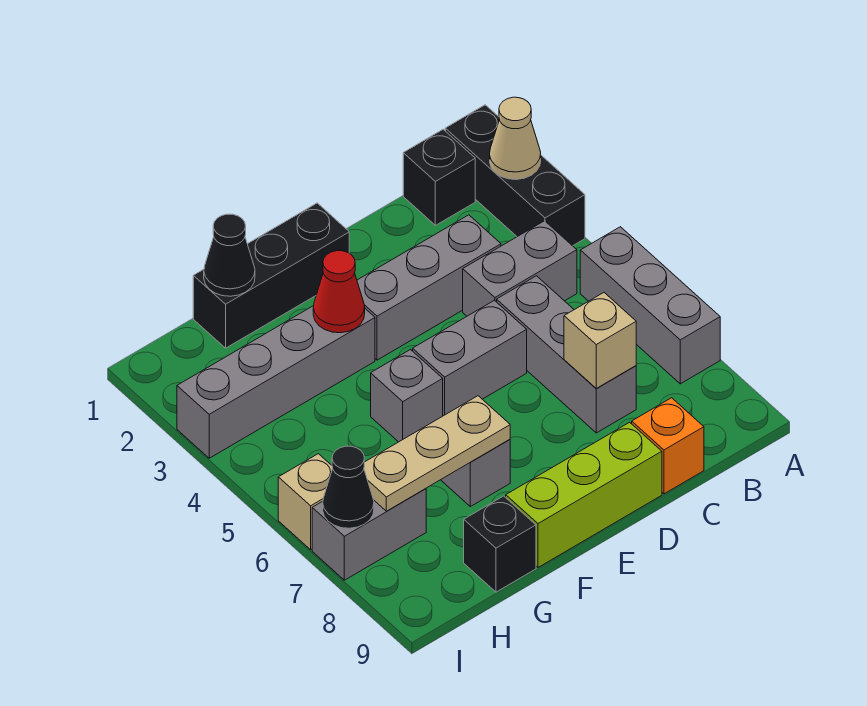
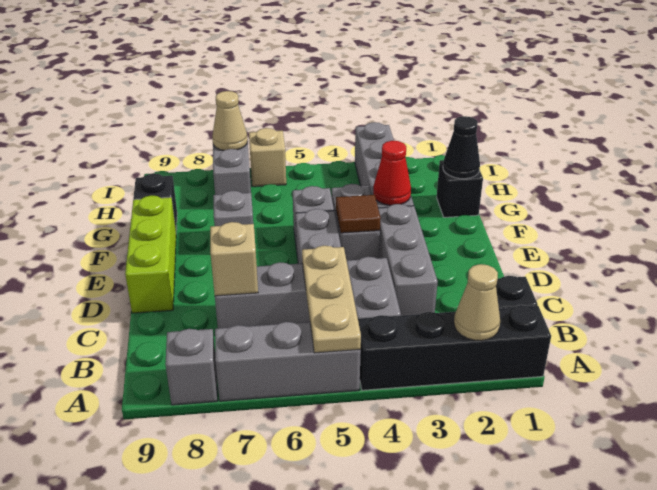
black brick A1:A3 level 1 -> black brick A1:A4 level 1
none -> grey brick A8 level 1
orange brick C9 level 1 -> none
black brick E1:G1 level 1 -> black brick G1 level 1
none -> grey brick E4:F4 level 1
none -> brown tile E4 level 2
tan plate F7:H7 level 2 -> tan plate A5:C5 level 2
black cone I7 level 2 -> tan cone I7 level 2

